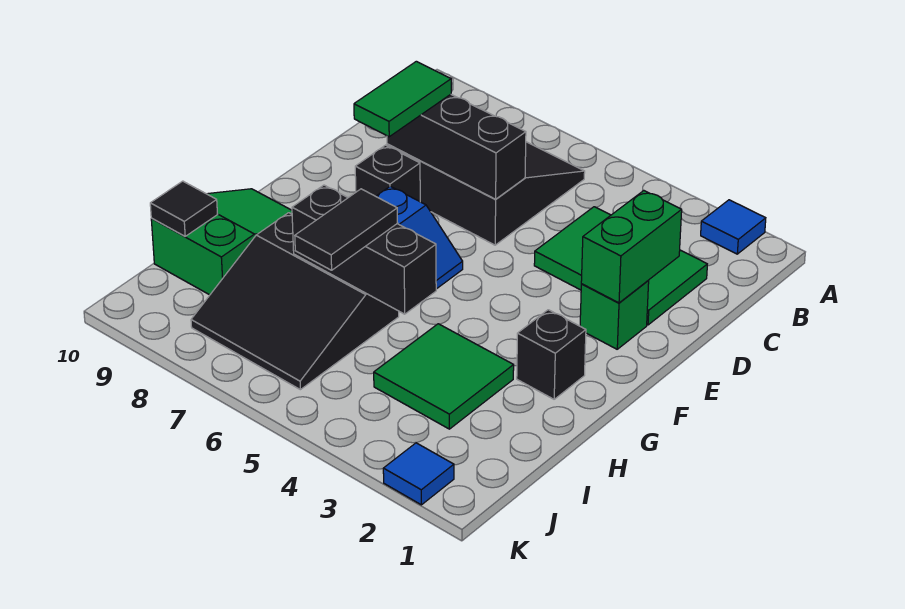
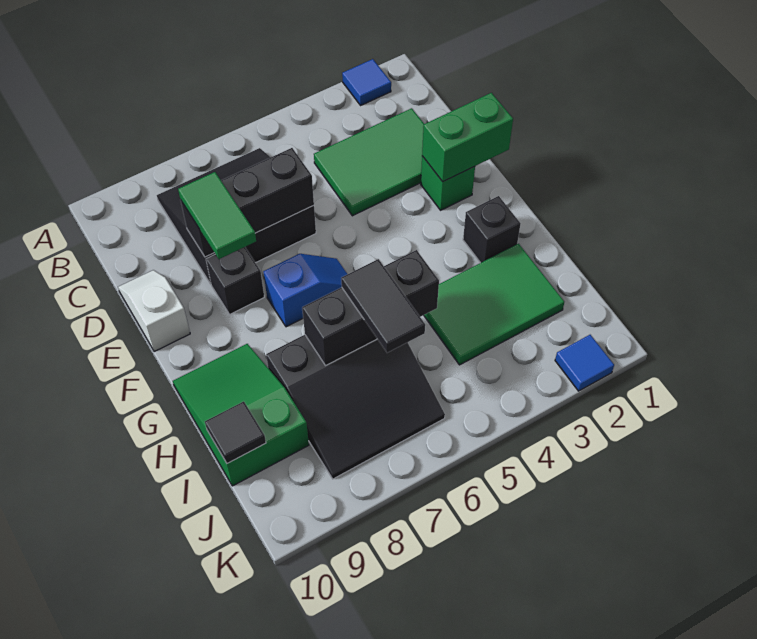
green brick D2:E2 level 2 -> green brick E1:E2 level 2
none -> white slope D10:E10 level 1 top E
green tile H3:I4 level 1 -> green tile H2:I4 level 1

